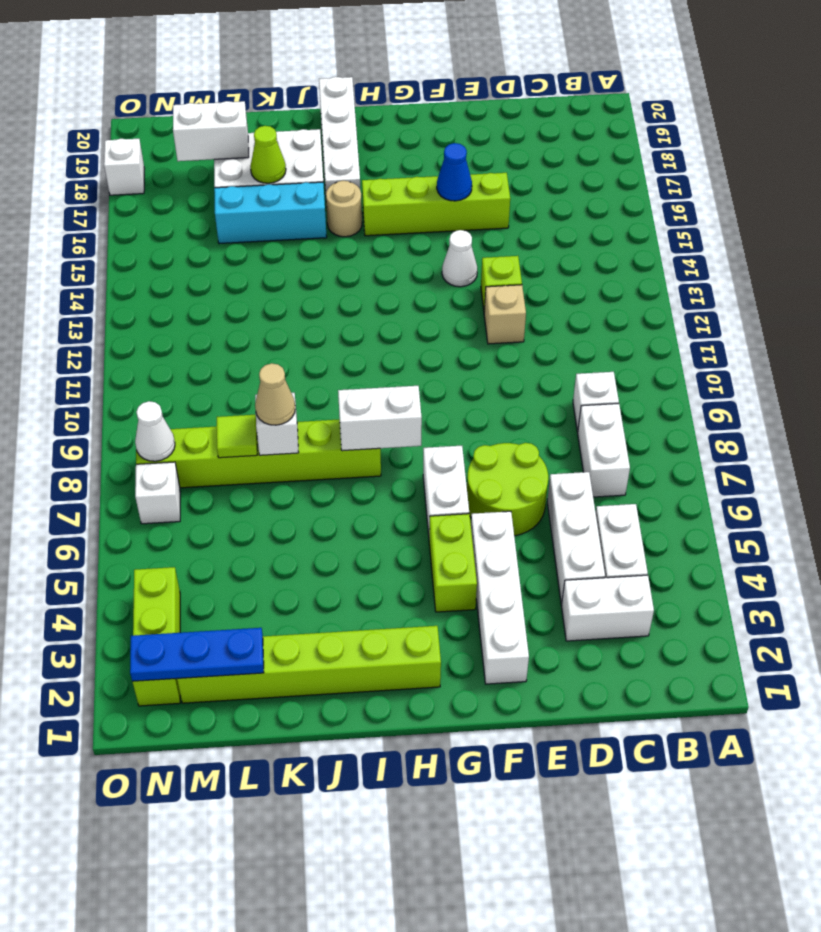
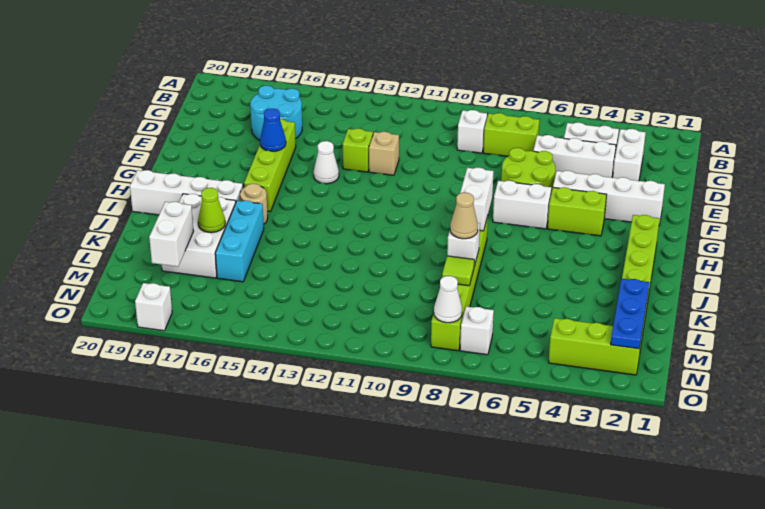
white brick C7:C8 level 1 -> lime brick C7:C8 level 1
none -> cyan round brick C16:D17 level 1

